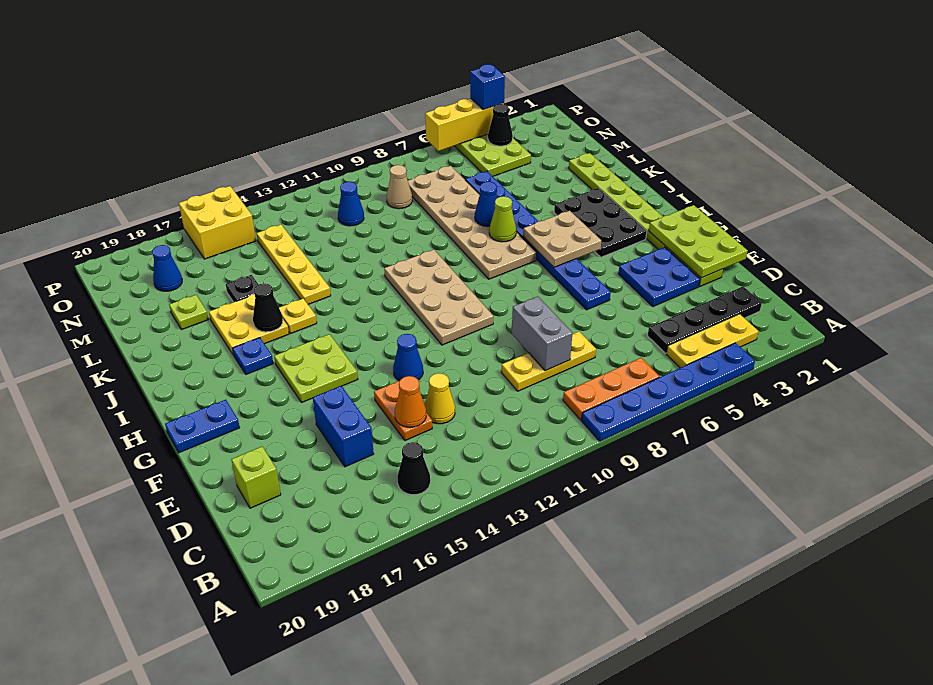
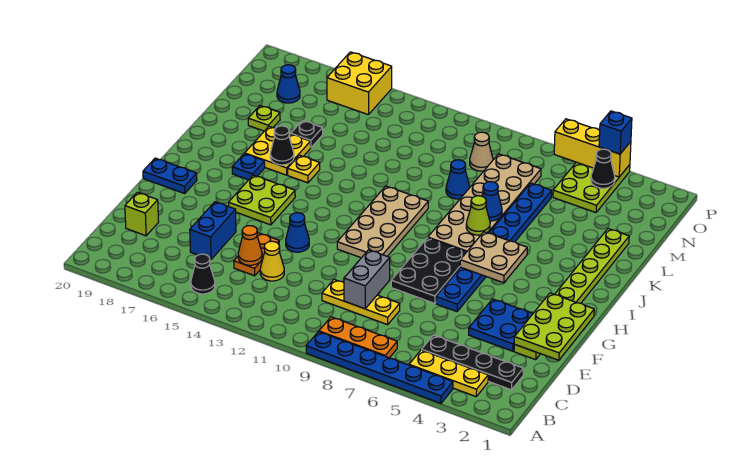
black plate H3:J4 level 1 -> black plate F7:H8 level 1
yellow plate K14:N14 level 1 -> none
blue cone N11 level 1 -> blue cone L9 level 1

